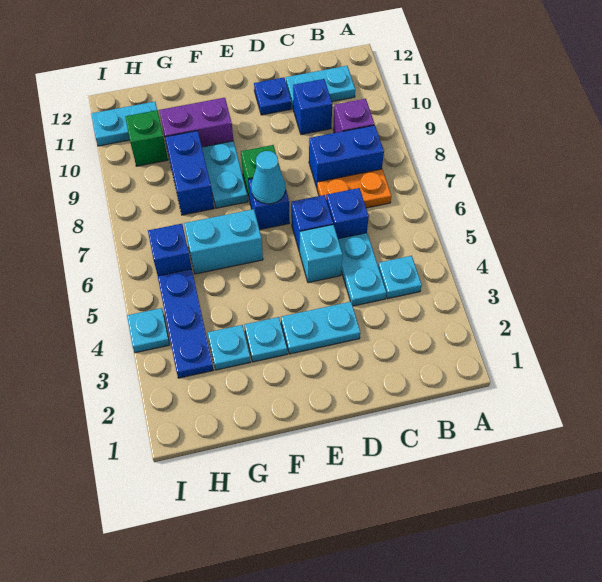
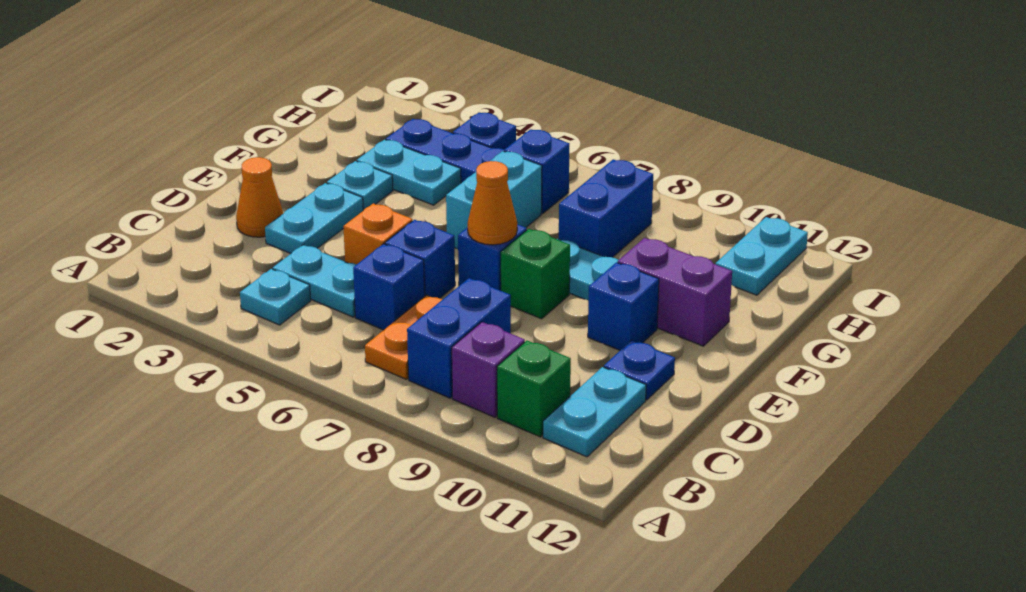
blue brick C10 level 1 -> blue brick E10 level 1
none -> orange cone D2 level 1
cyan brick D5 level 1 -> orange brick D5 level 1
cyan cone E7 level 2 -> orange cone E7 level 2
purple brick F10:G10 level 1 -> purple brick F10:F11 level 1
cyan plate G3 level 1 -> cyan plate G3:G4 level 1
blue brick G8:G9 level 1 -> blue brick G8:H8 level 1
green brick H10 level 1 -> green brick B10 level 1
cyan plate I4 level 1 -> blue plate I4 level 1

